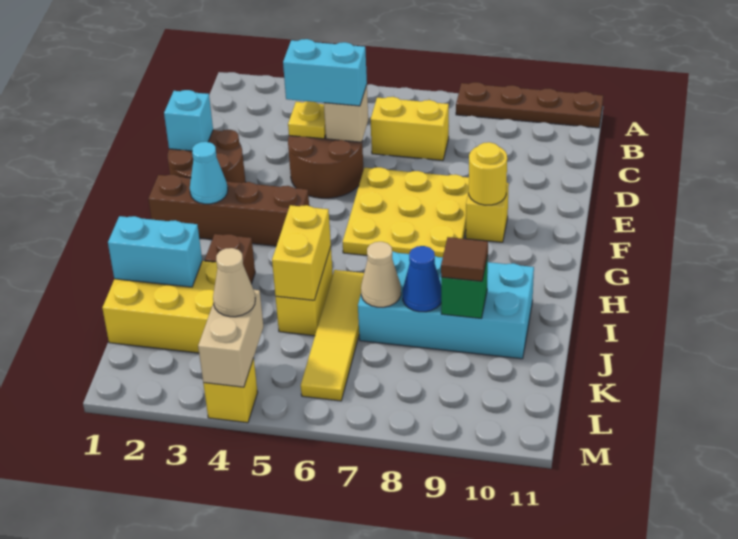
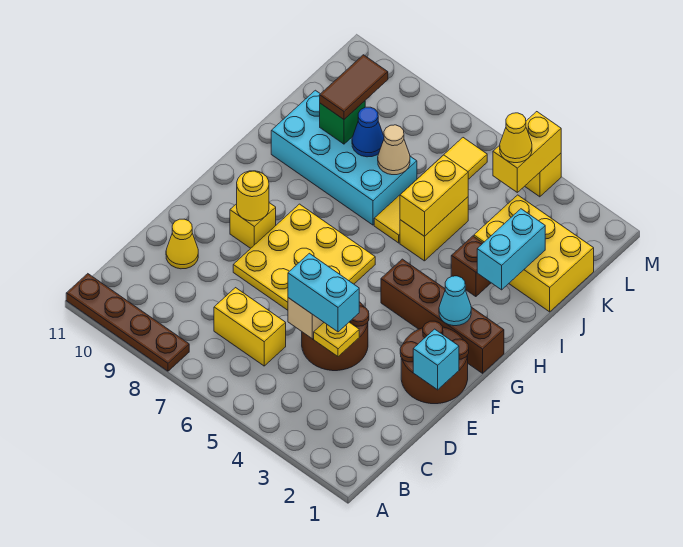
none -> yellow cone D10 level 1
cyan brick J1:J2 level 2 -> cyan brick I2:J2 level 2
brown tile J9 level 3 -> brown tile J9:K9 level 3
tan brick L4:M4 level 2 -> yellow brick L4:M4 level 2
tan cone L4 level 3 -> yellow cone L4 level 3

